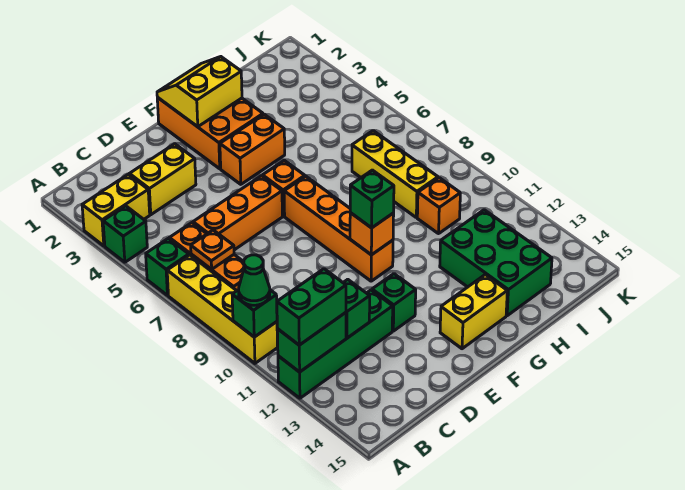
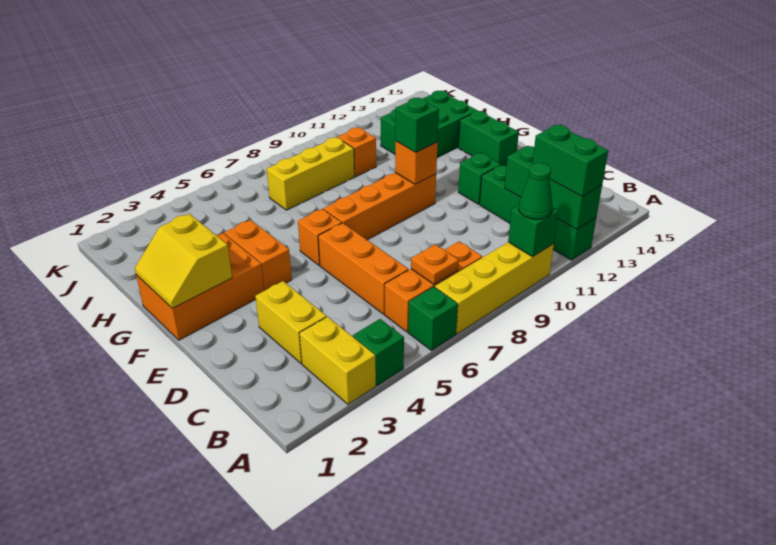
yellow brick F14:G14 level 1 -> green brick F14:G14 level 1

